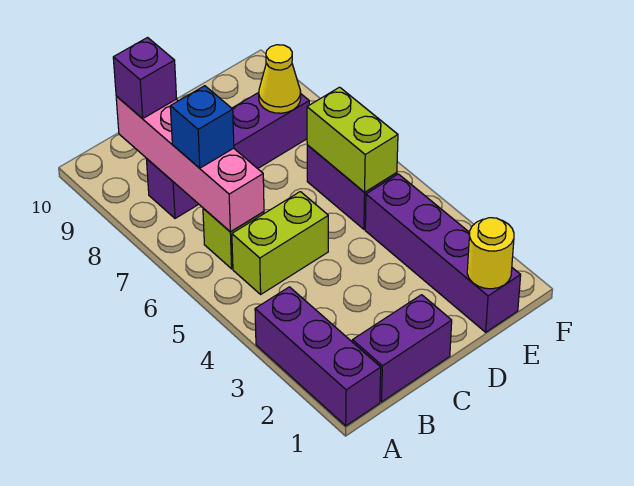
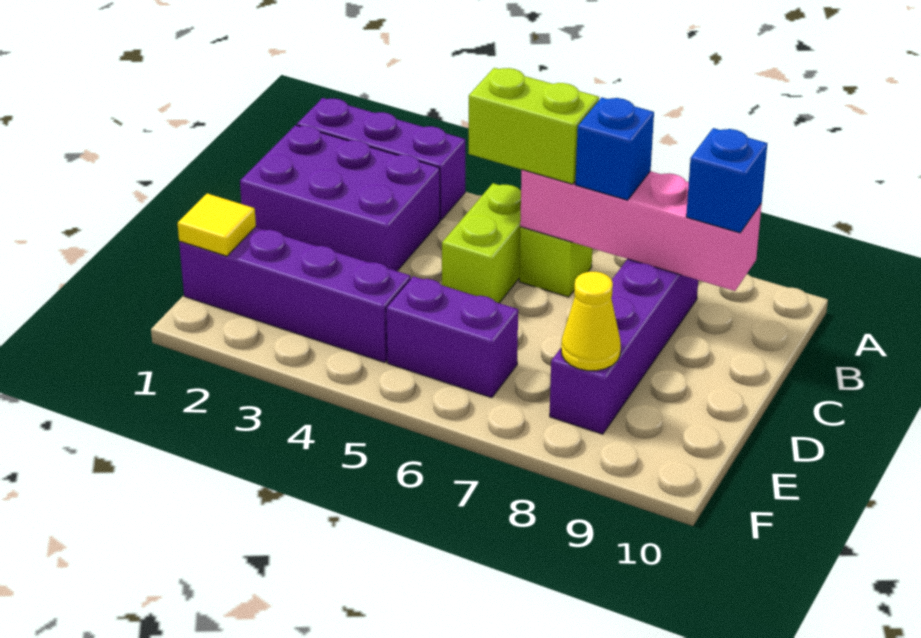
purple brick B1:C1 level 1 -> purple brick B1:C3 level 1
purple brick B9 level 3 -> blue brick B9 level 3
yellow round brick E1 level 2 -> yellow tile E1 level 2
lime brick E5:E6 level 2 -> lime brick B5:B6 level 3

